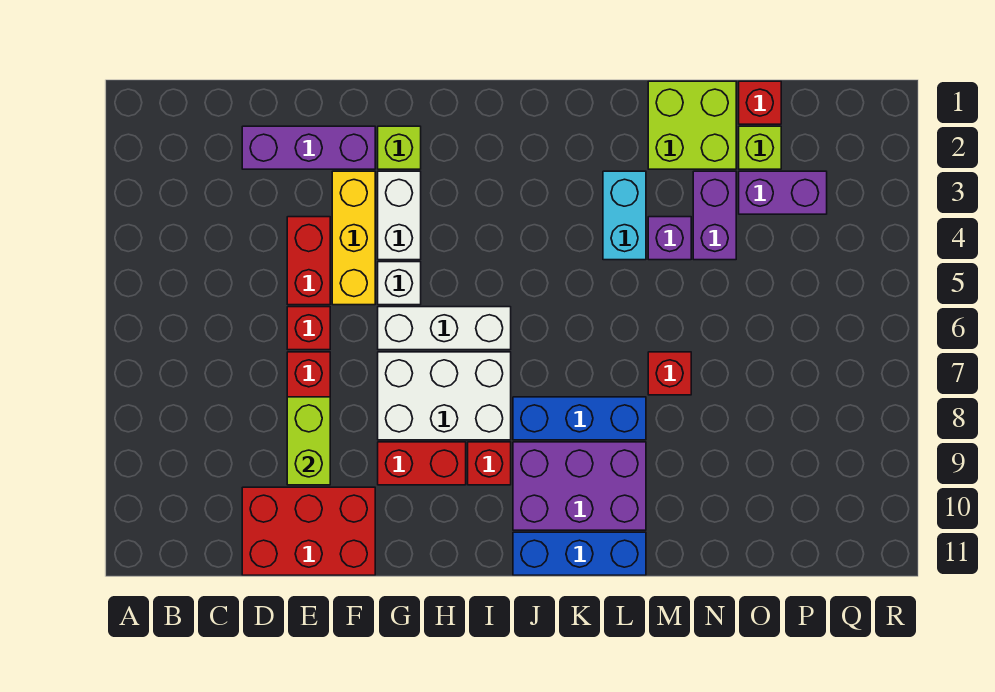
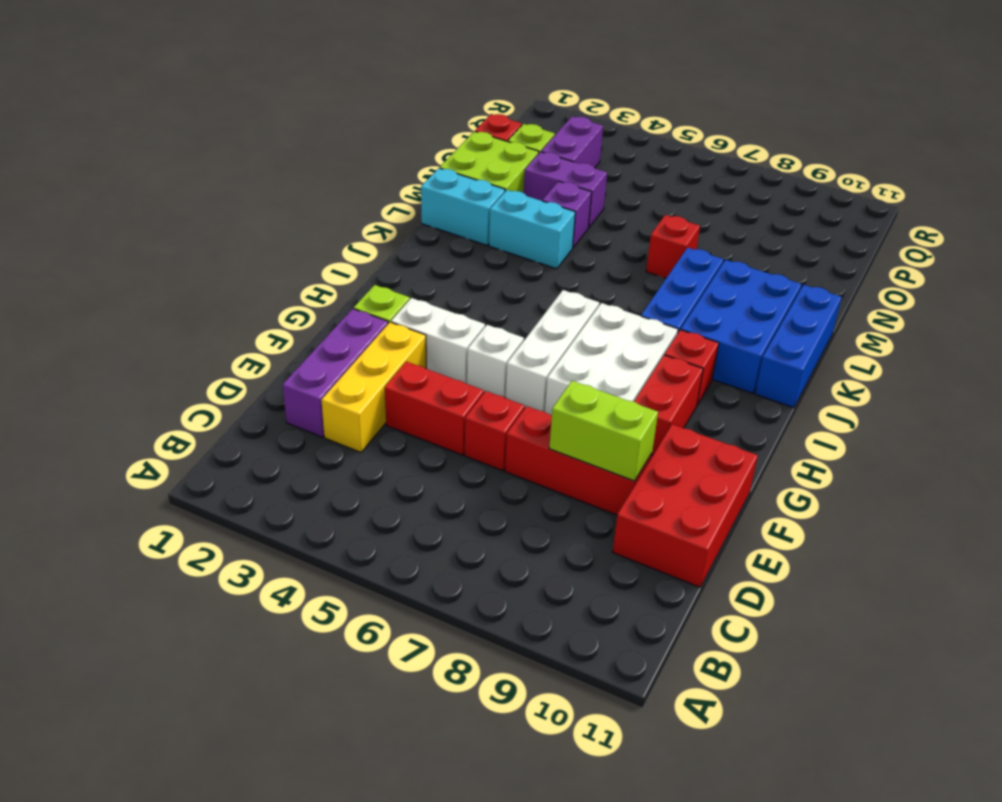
yellow brick F3:F5 level 1 -> yellow brick D3:F3 level 1
purple brick J9:L10 level 1 -> blue brick J9:L10 level 1
none -> cyan brick L1:L2 level 1

